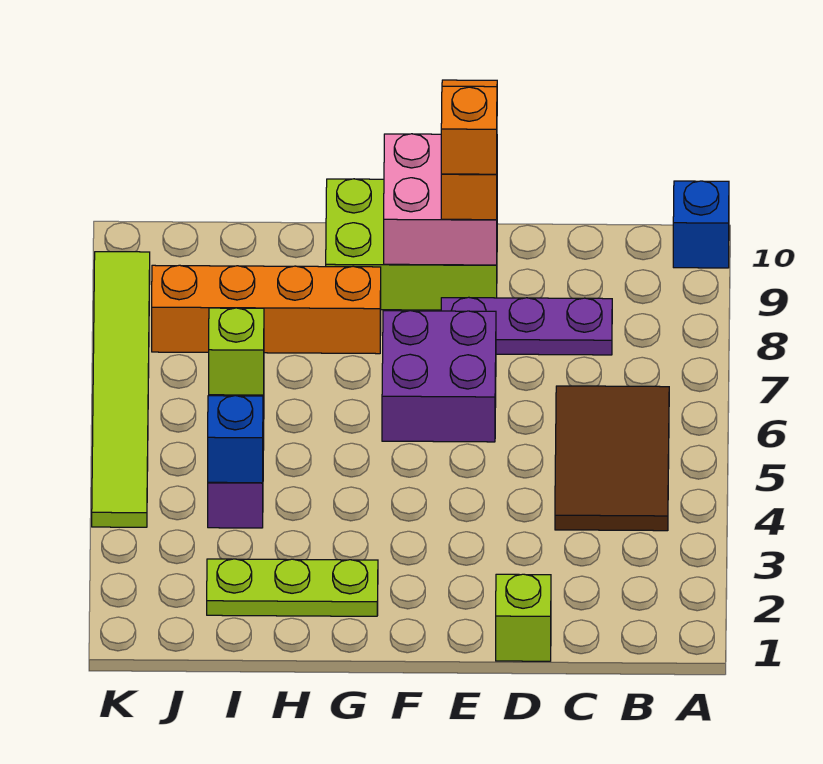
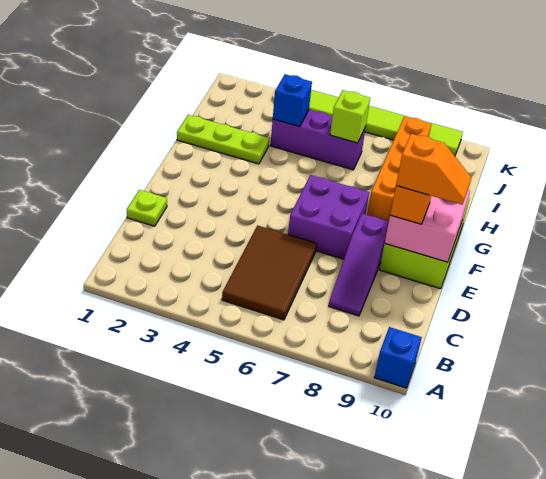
brown tile B4:C6 level 1 -> brown tile B5:D6 level 1
purple plate C8:E8 level 1 -> purple slope C8:E8 level 1 top E
lime brick D1 level 1 -> lime plate D1 level 1
lime plate G2:I2 level 1 -> lime plate H1:H3 level 1

